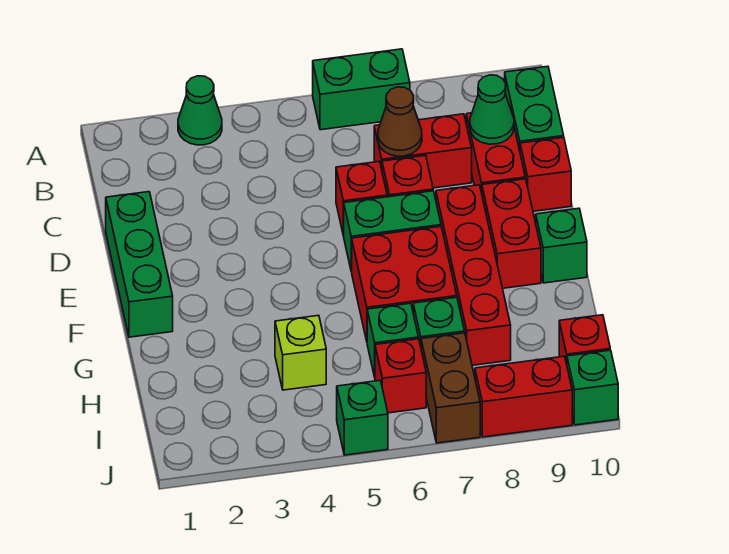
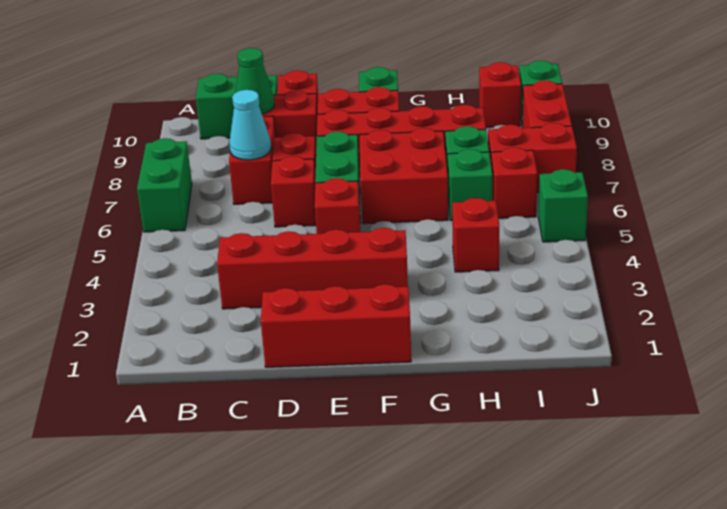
green cone A3 level 1 -> none
none -> red brick C3:F3 level 1
brown cone C7 level 2 -> cyan cone C7 level 2
green brick D1:F1 level 1 -> red brick D1:F1 level 1
none -> red brick E5 level 1
lime brick H4 level 1 -> red brick H4 level 1
brown brick I7:J7 level 1 -> red brick I7:J7 level 1

